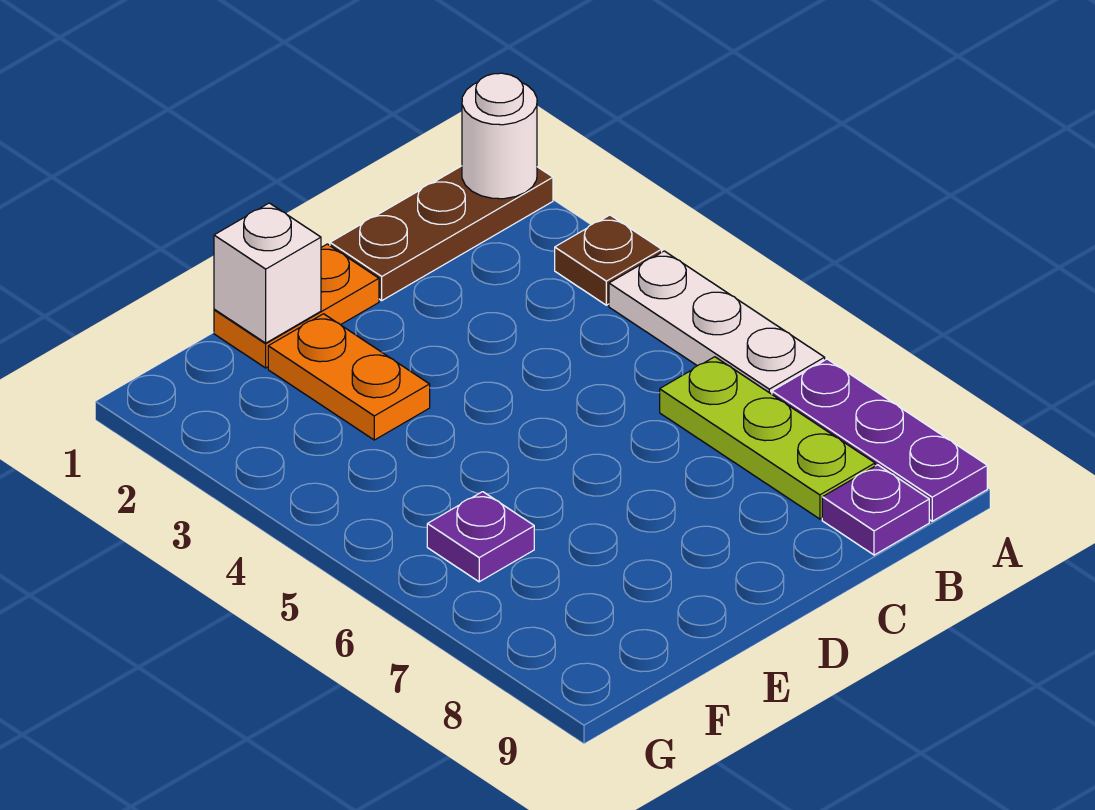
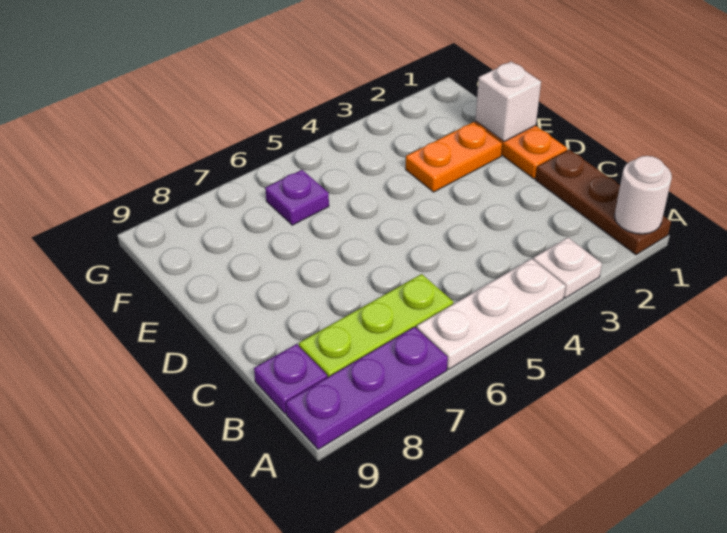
brown plate A3 level 1 -> white plate A3 level 1

